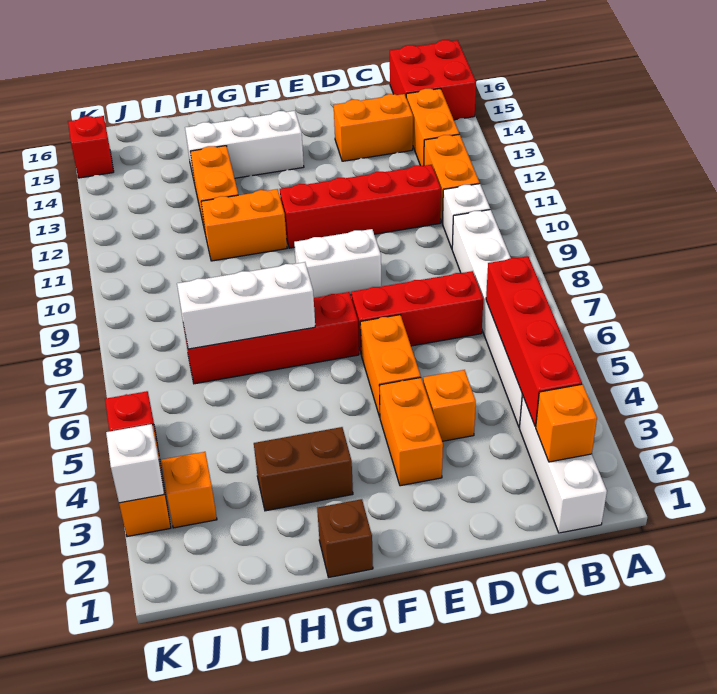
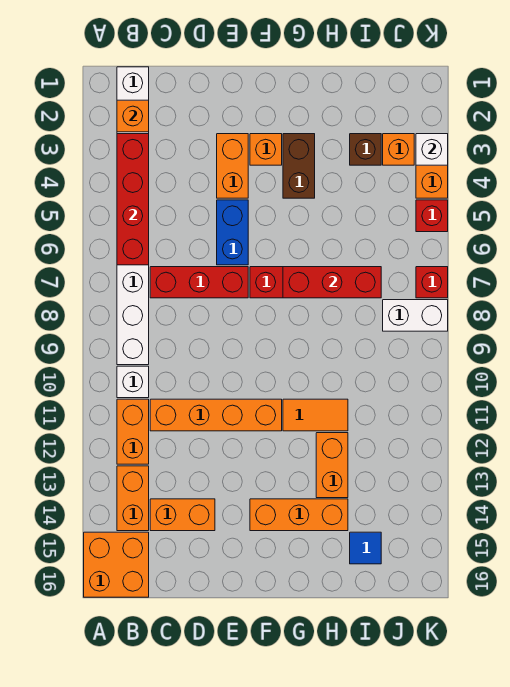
red brick A15:B16 level 1 -> orange brick A15:B16 level 1
red brick C11:F11 level 1 -> orange brick C11:F11 level 1
orange brick D4 level 1 -> orange brick F3 level 1
orange brick E5:E6 level 1 -> blue brick E5:E6 level 1
white brick E9:F9 level 1 -> white brick J8:K8 level 1
white brick F14:H14 level 1 -> orange brick F14:H14 level 1
brown brick G1 level 1 -> brown brick I3 level 1
brown brick G3:H3 level 1 -> brown brick G3:G4 level 1
white brick G7:I7 level 2 -> red brick G7:I7 level 2
orange brick G11:H11 level 1 -> orange tile G11:H11 level 1
none -> blue tile I15 level 1
red brick K15 level 1 -> red brick K7 level 1

